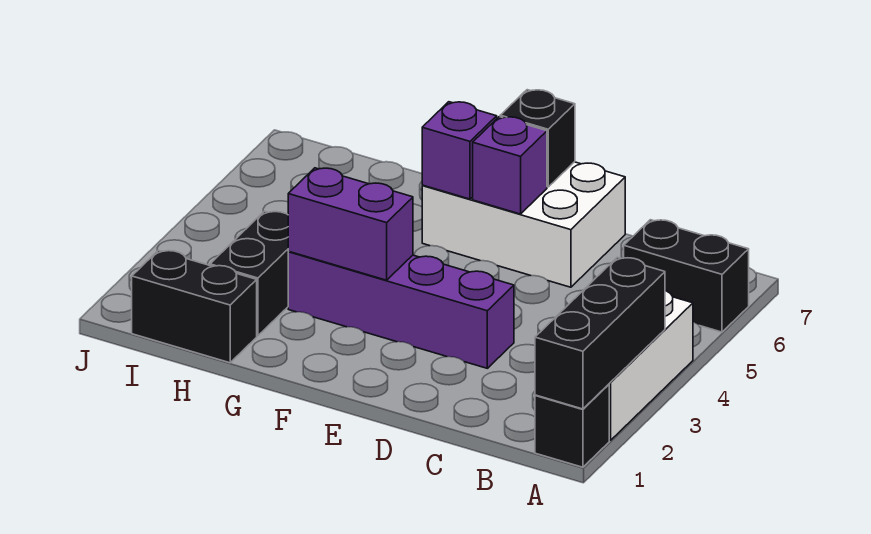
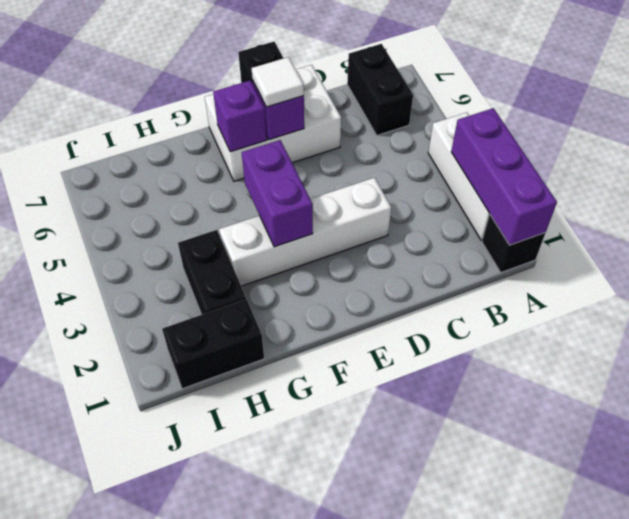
black brick A1:A3 level 2 -> purple brick A1:A3 level 2
black brick A6:B6 level 1 -> black brick B6:B7 level 1
purple brick D3:G3 level 1 -> white brick D3:G3 level 1
none -> white tile E6 level 3
purple brick F3:G3 level 2 -> purple brick F3:F4 level 2

